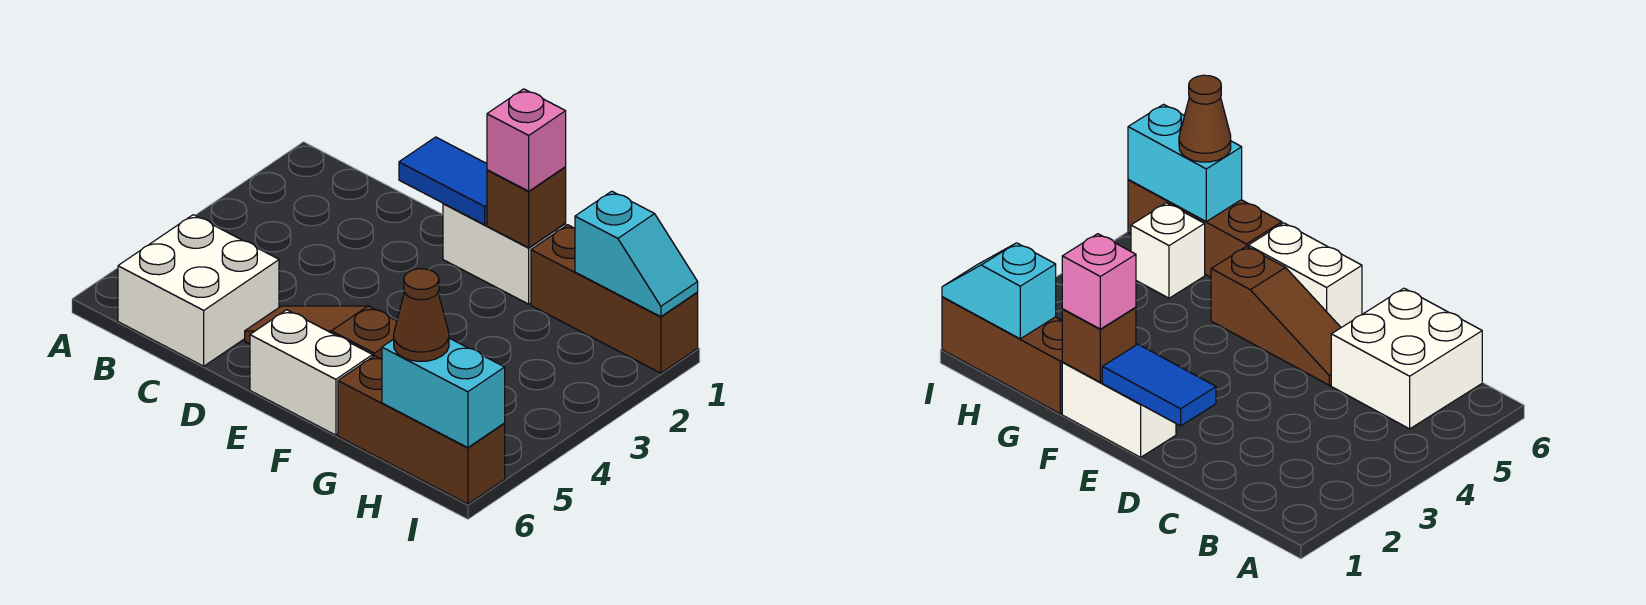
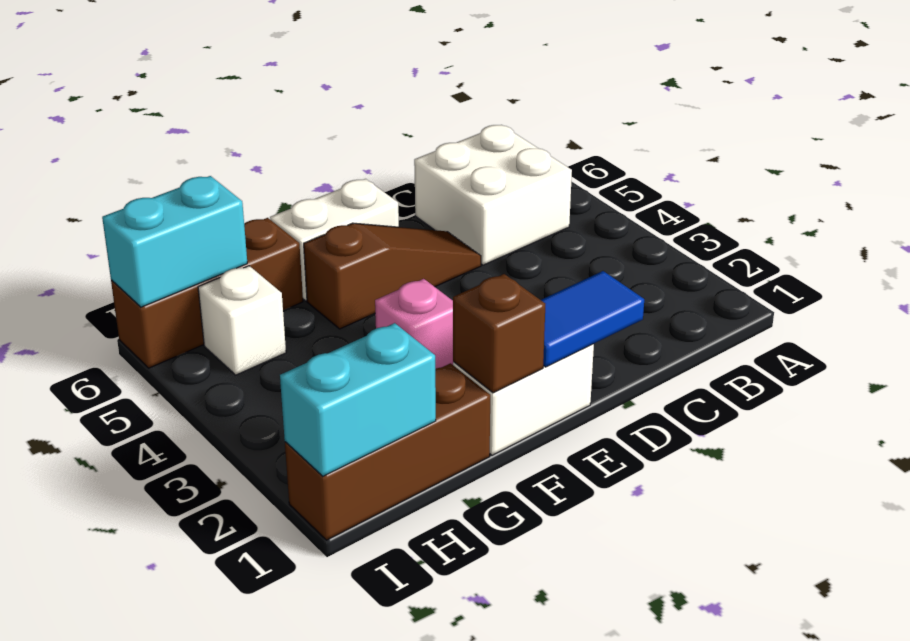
pink brick F1 level 3 -> pink brick F3 level 1
cyan slope H1:I1 level 2 top H -> cyan brick H1:I1 level 2
brown cone H6 level 3 -> none

